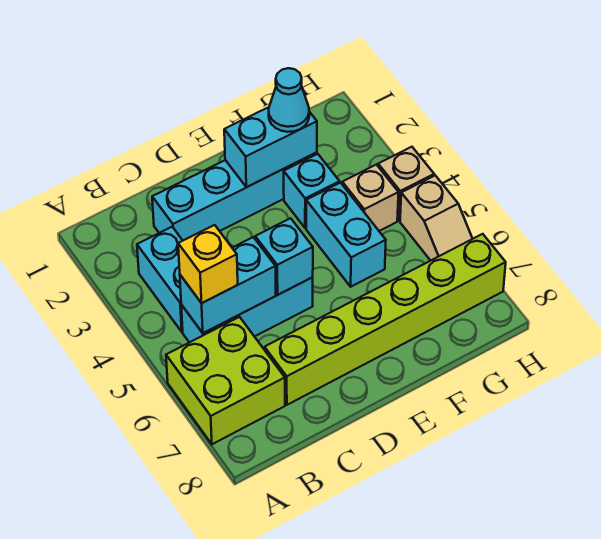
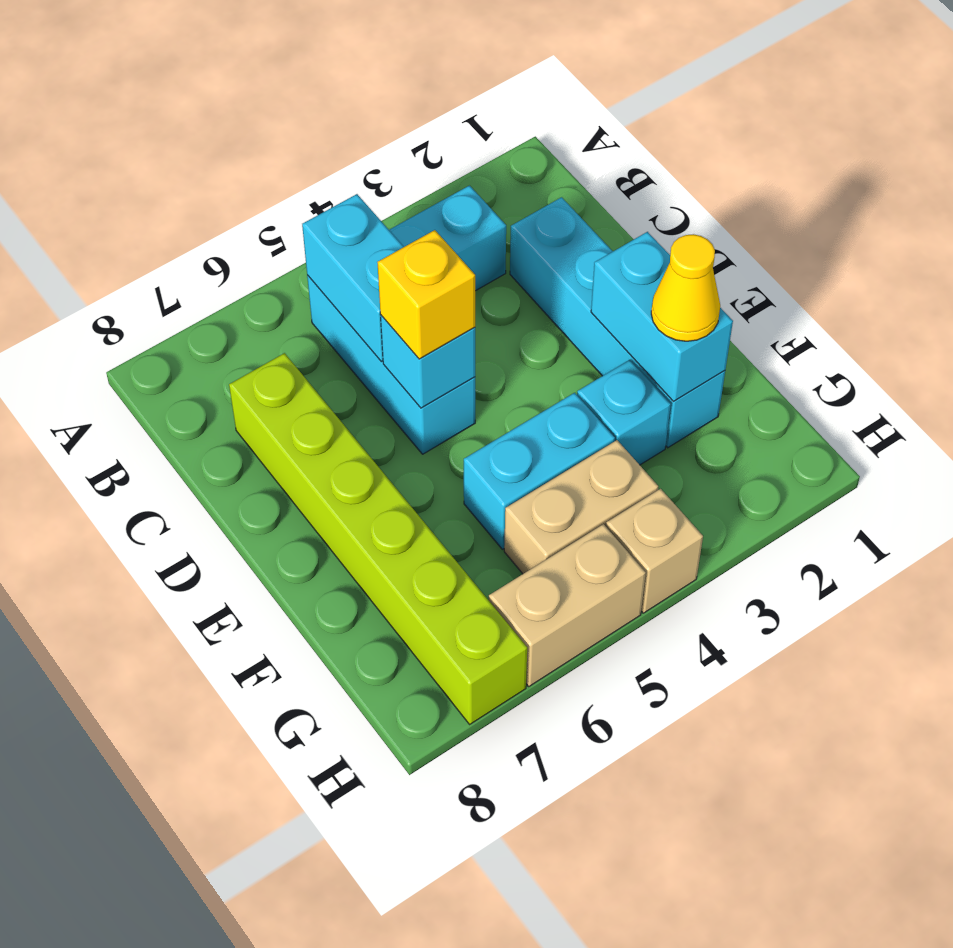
lime brick A6:B7 level 1 -> none
yellow brick B5 level 3 -> yellow brick D5 level 3
cyan cone F2 level 3 -> yellow cone F2 level 3
tan brick G4 level 1 -> tan brick G4:G5 level 1
tan slope H5:H6 level 1 top 5 -> tan brick H5:H6 level 1

